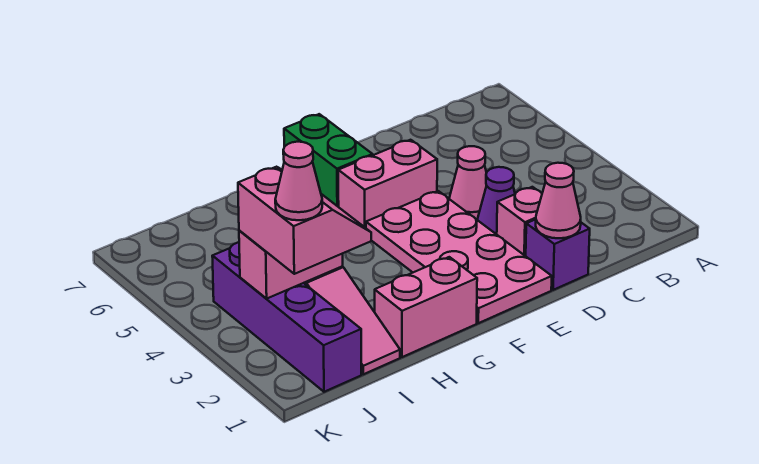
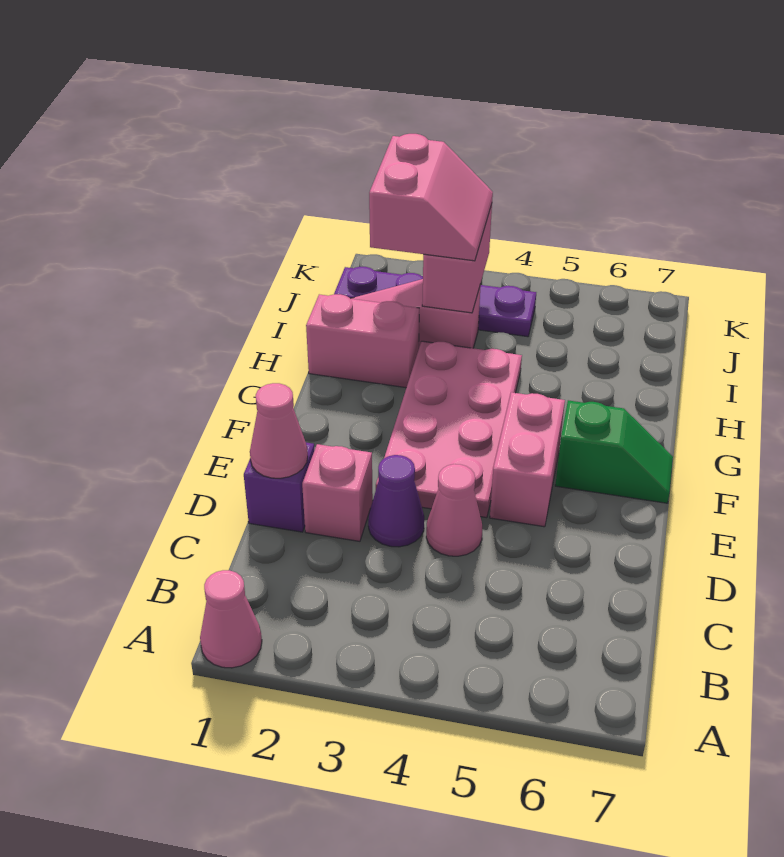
pink plate E1:F4 level 1 -> pink plate E3:H4 level 1
green brick F6:F7 level 1 -> green slope F6:F7 level 1 top 6
pink brick G1:H1 level 1 -> pink brick H1:H2 level 1
pink slope I2:J3 level 3 top J -> pink slope I2:J3 level 3 top 2
purple brick J1:J4 level 1 -> purple plate J1:J4 level 1
pink cone J2 level 4 -> pink cone A1 level 1

